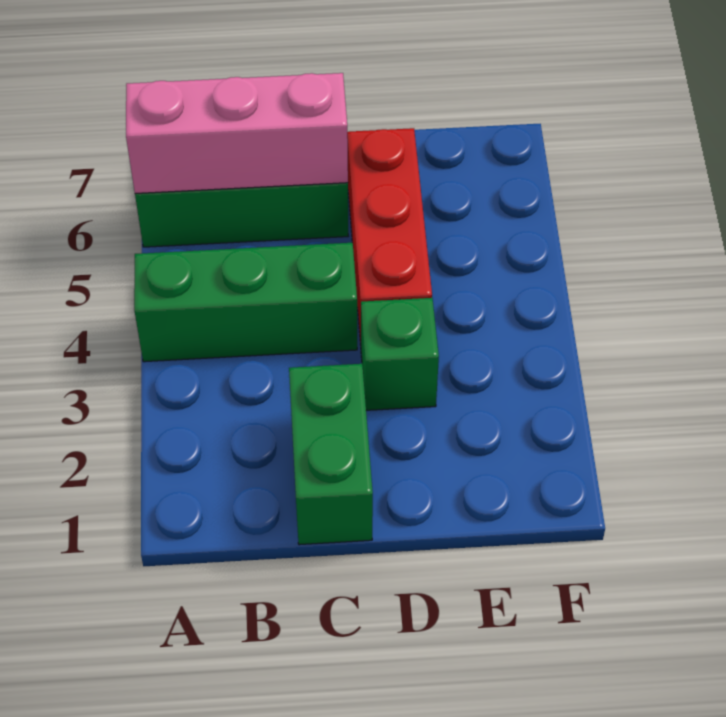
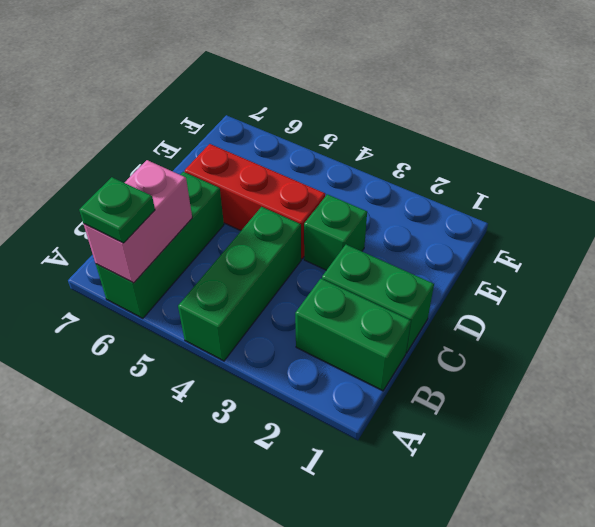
pink brick A6:C6 level 2 -> pink brick A6:B6 level 2
none -> green plate A6 level 3
none -> green brick B1:B2 level 1

